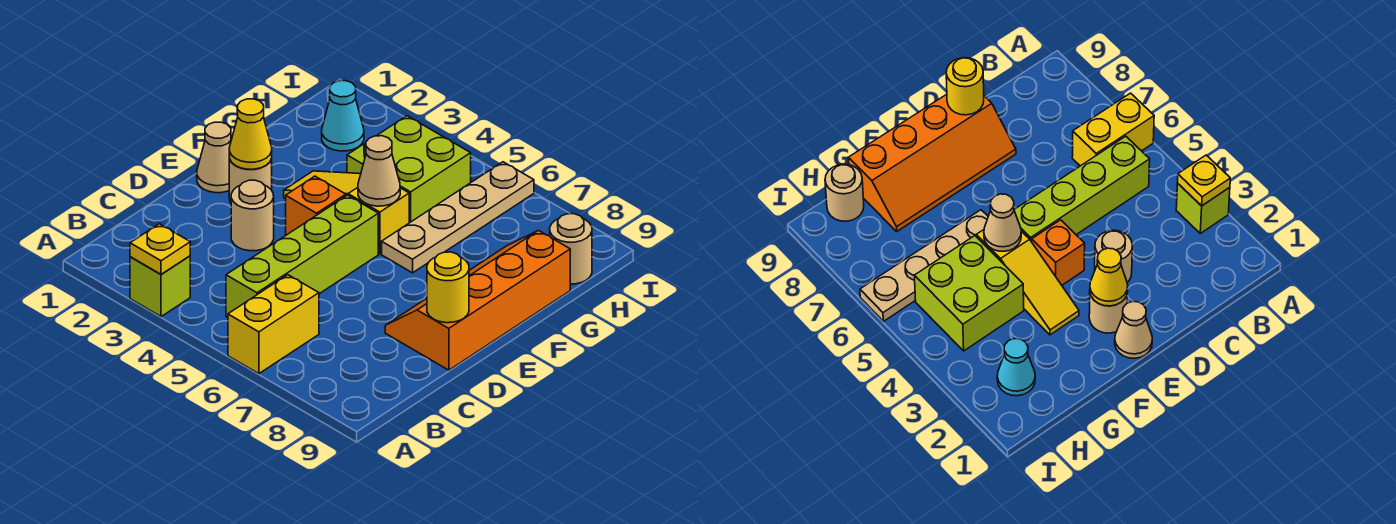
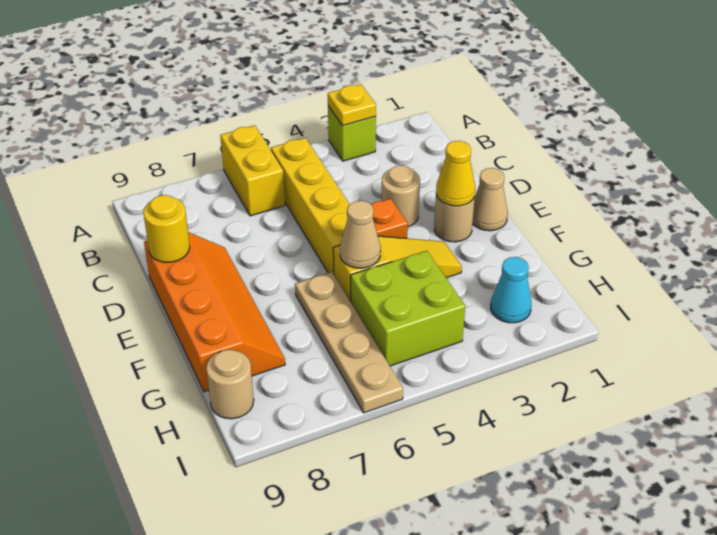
lime brick B5:E5 level 1 -> yellow brick B5:E5 level 1

